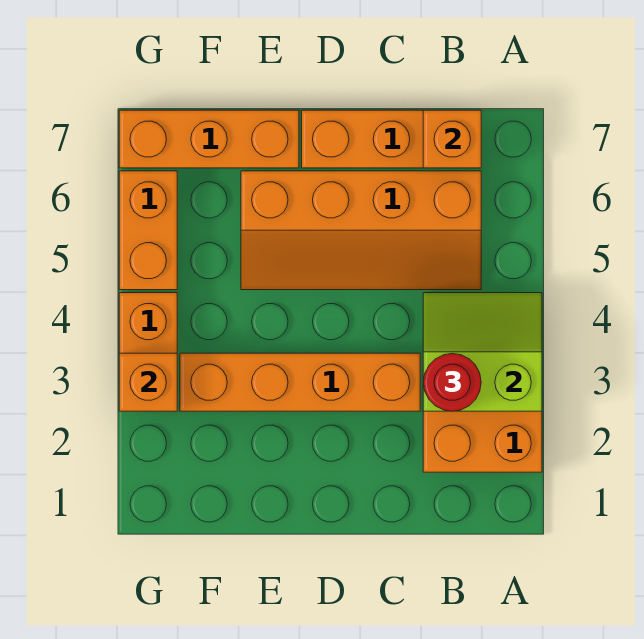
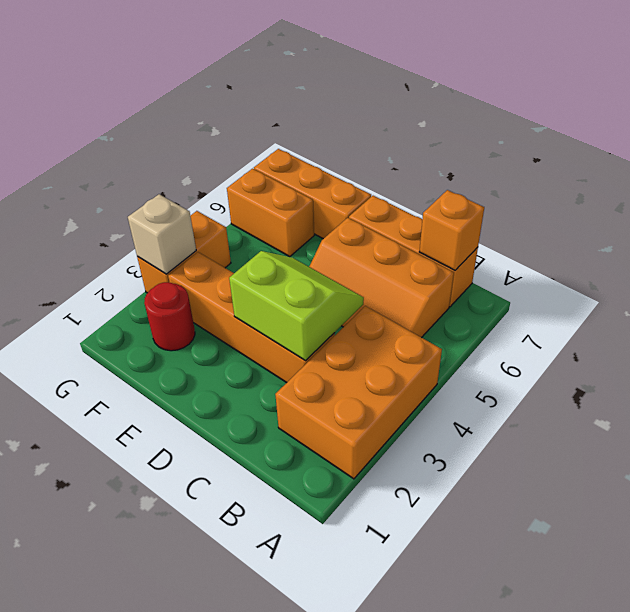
lime slope A3:B4 level 2 top 3 -> lime slope C3:D4 level 2 top 3
red round brick B3 level 3 -> red round brick F2 level 1
orange slope B5:E6 level 1 top 6 -> orange slope B5:D6 level 1 top 6
orange brick G3 level 2 -> tan brick G3 level 2
orange brick G5:G6 level 1 -> orange brick F6:G6 level 1

